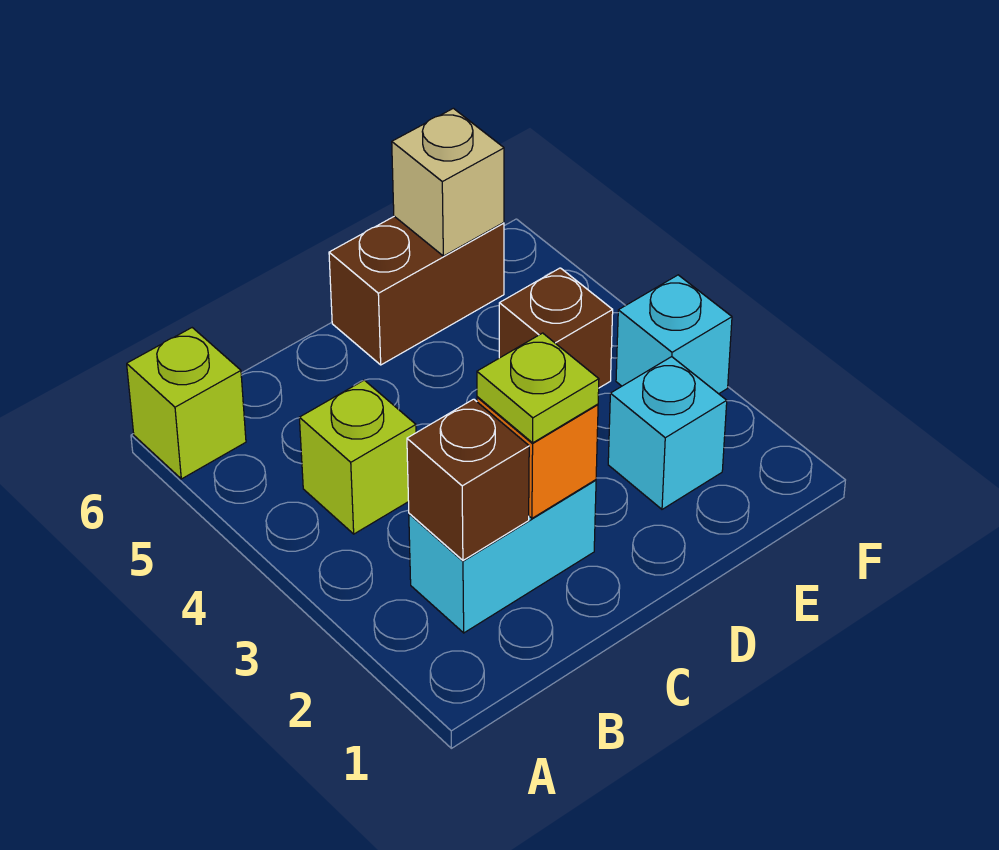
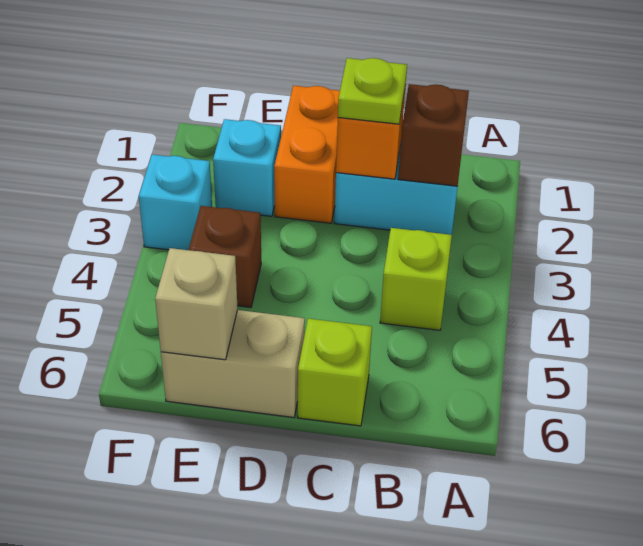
lime brick A6 level 1 -> lime brick C6 level 1
none -> orange brick D1:D2 level 1
brown brick D6:E6 level 1 -> tan brick D6:E6 level 1

